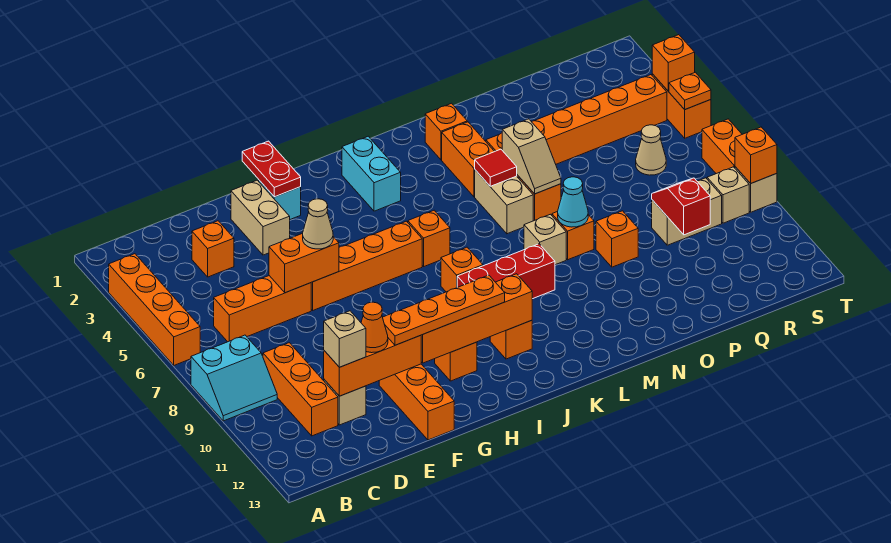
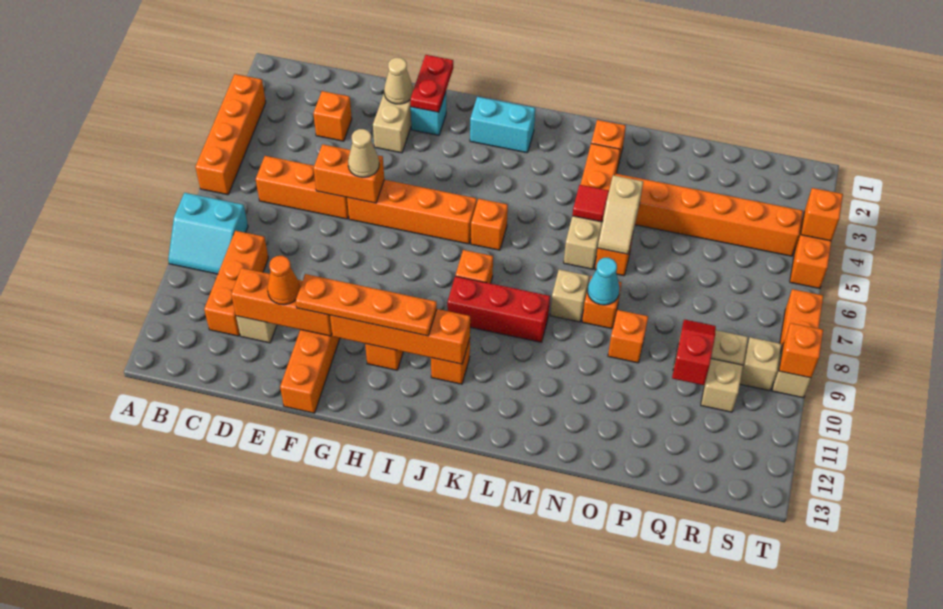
tan brick D11 level 3 -> tan brick R10 level 1
cyan brick J2:J3 level 1 -> cyan brick I2:J2 level 1
tan cone R6 level 1 -> tan cone F2 level 2
orange plate T5 level 2 -> none

